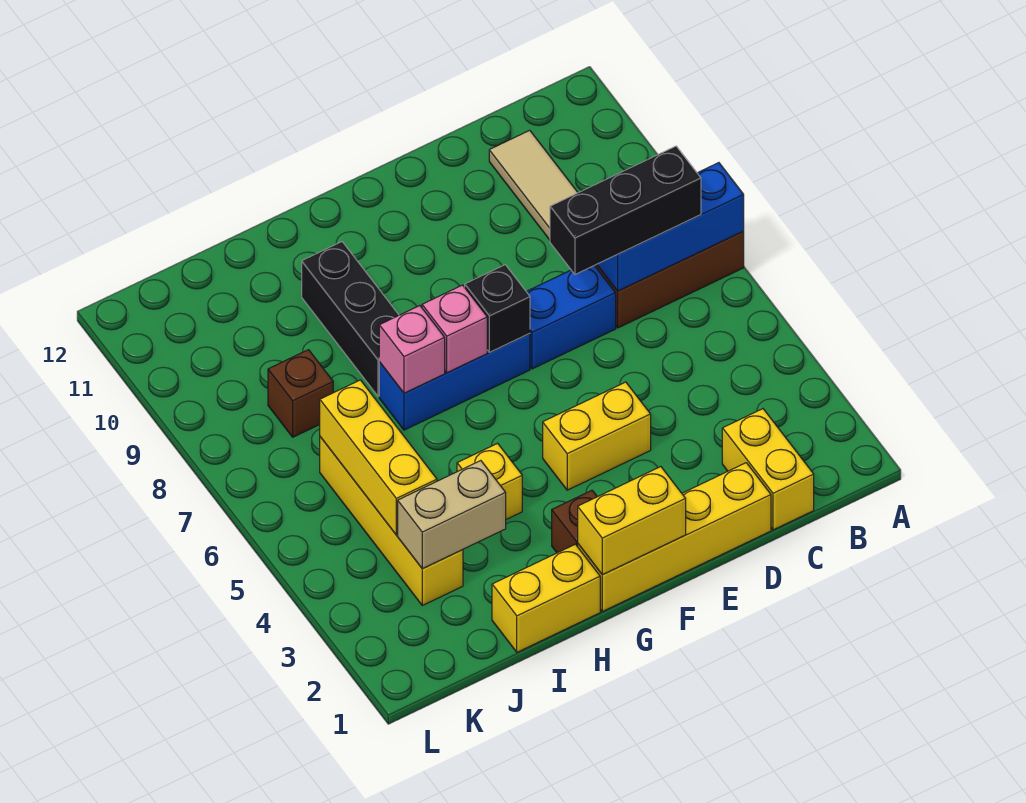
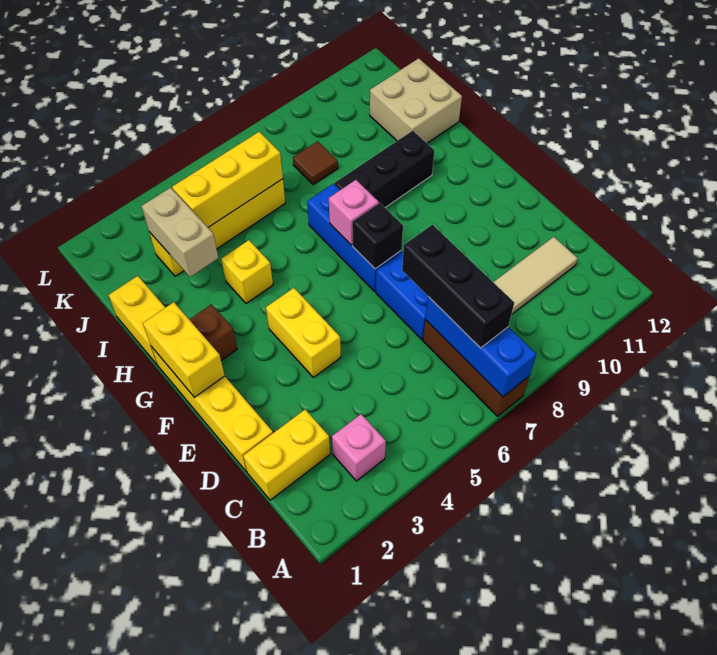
pink brick H7 level 2 -> pink brick B3 level 1
none -> tan brick I11:J12 level 1
brown brick J8 level 1 -> brown tile J8 level 1

